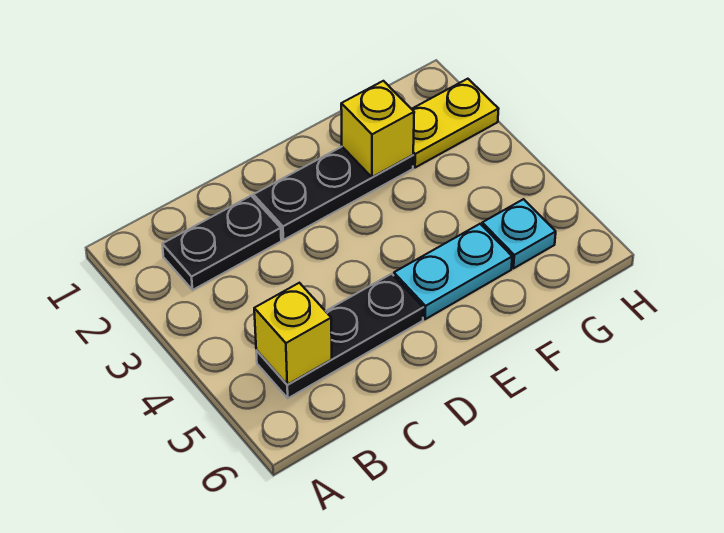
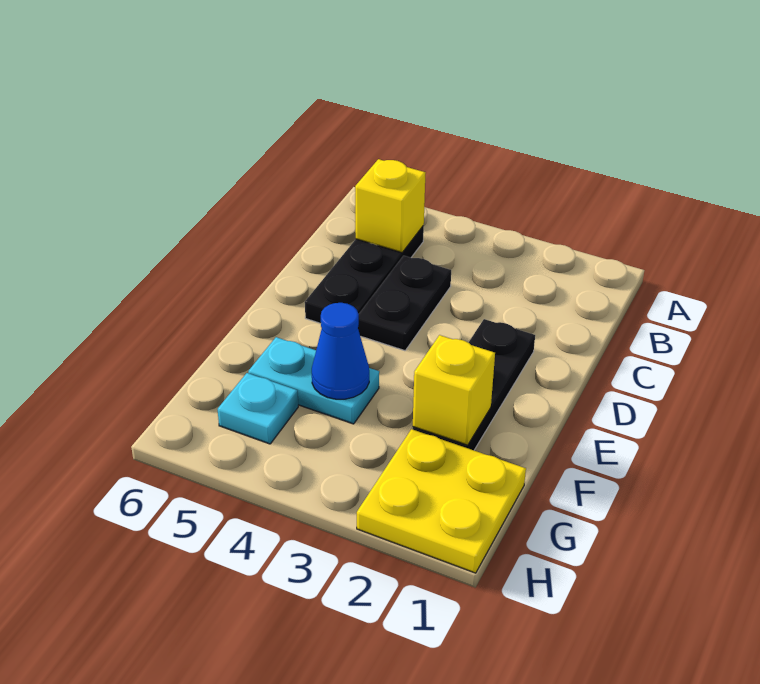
black plate B2:C2 level 1 -> black plate C4:D4 level 1
cyan plate E5:F5 level 1 -> cyan plate F4:F5 level 1
none -> blue cone F4 level 2
yellow plate G2:H2 level 1 -> yellow plate G1:H2 level 1

